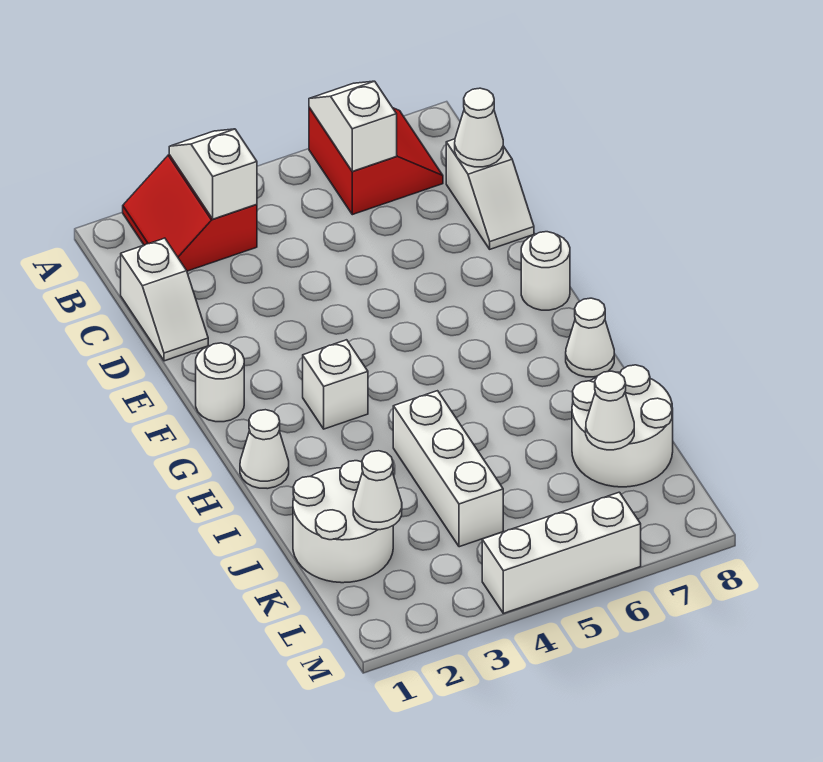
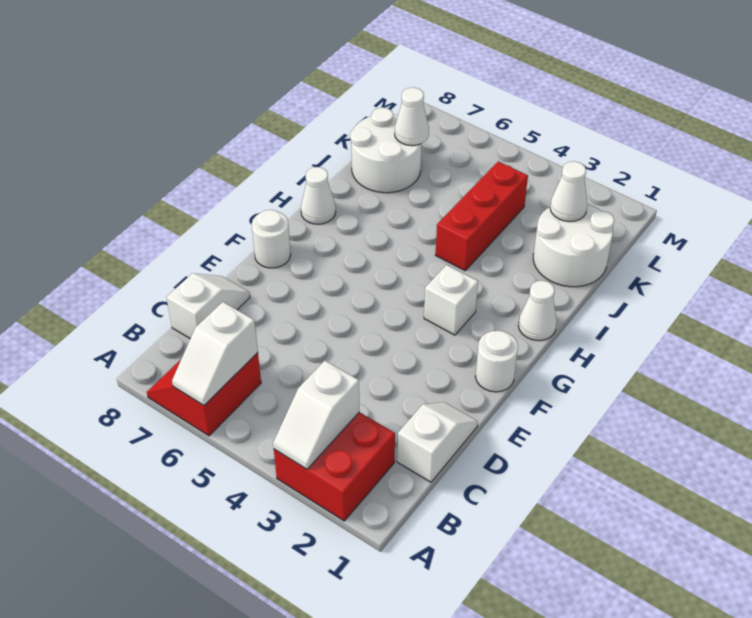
red slope A2:B3 level 1 top 3 -> red brick A2:B3 level 1
white cone C8 level 2 -> none
white brick I4:K4 level 1 -> red brick I4:K4 level 1
white brick M4:M6 level 1 -> none

